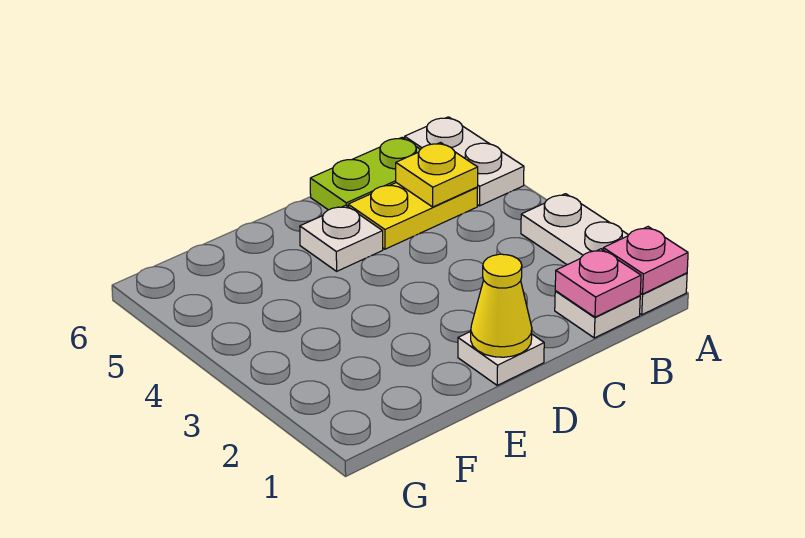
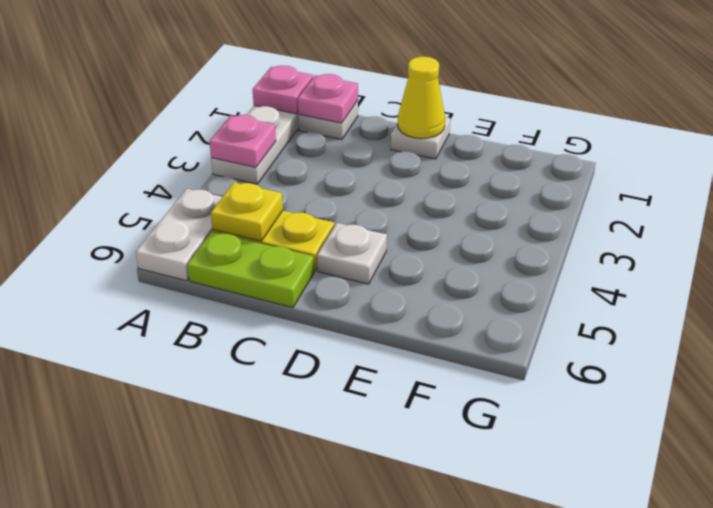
none -> pink plate A3 level 2

